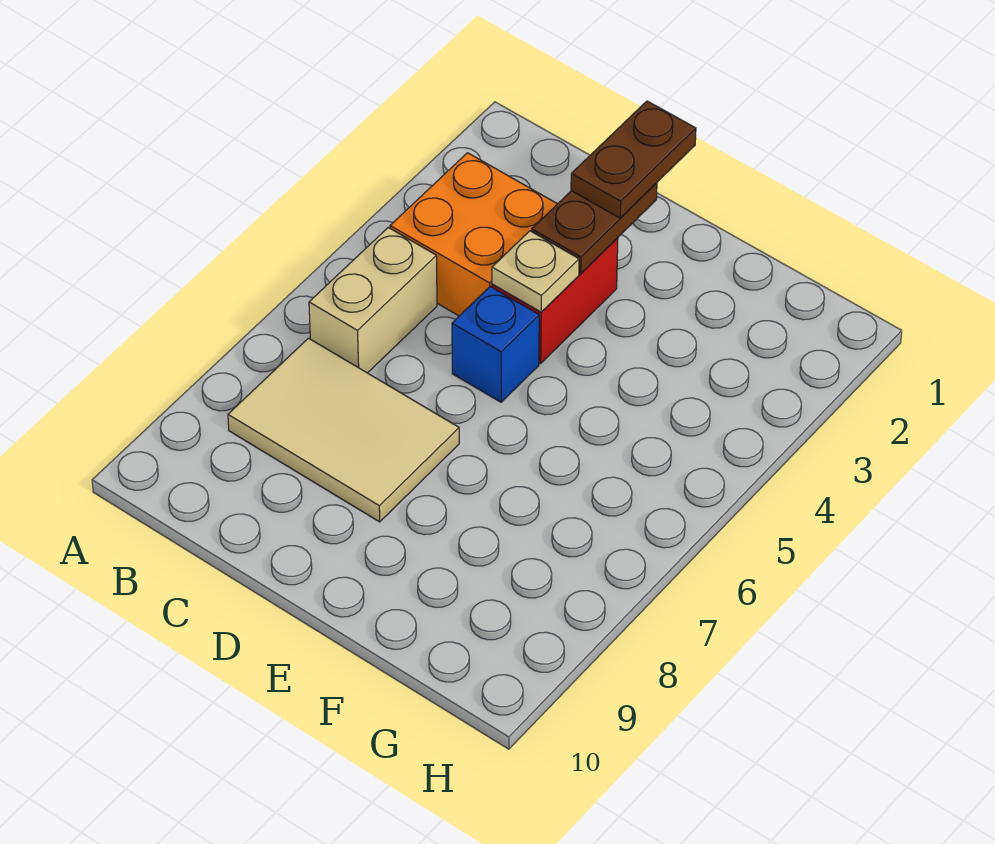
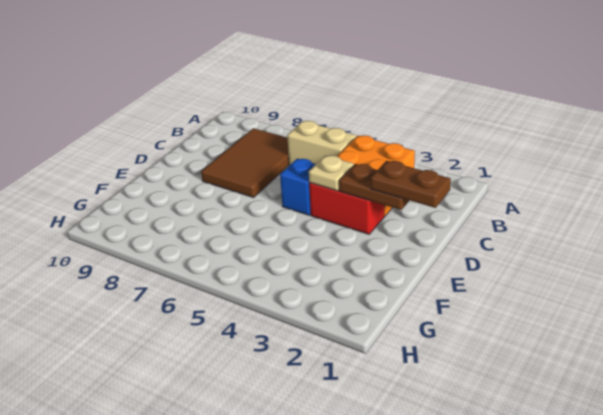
tan tile B7:D8 level 1 -> brown tile B7:D8 level 1

